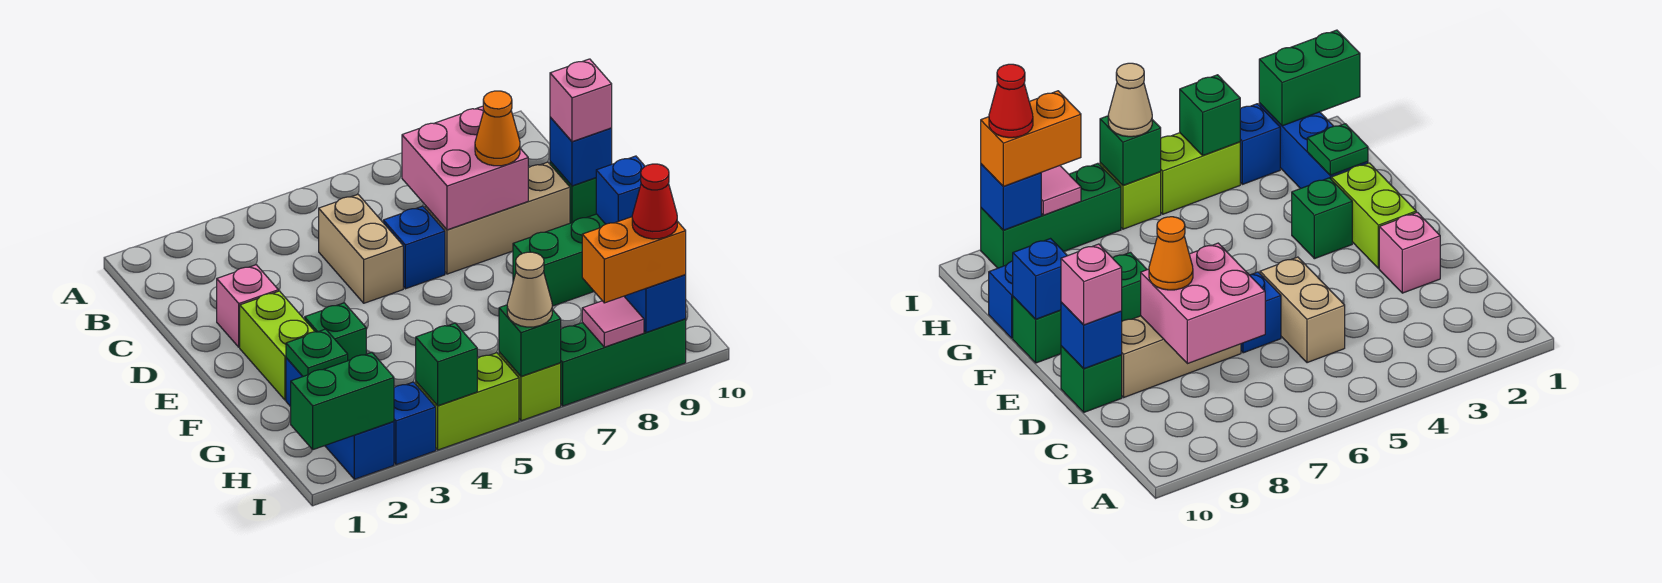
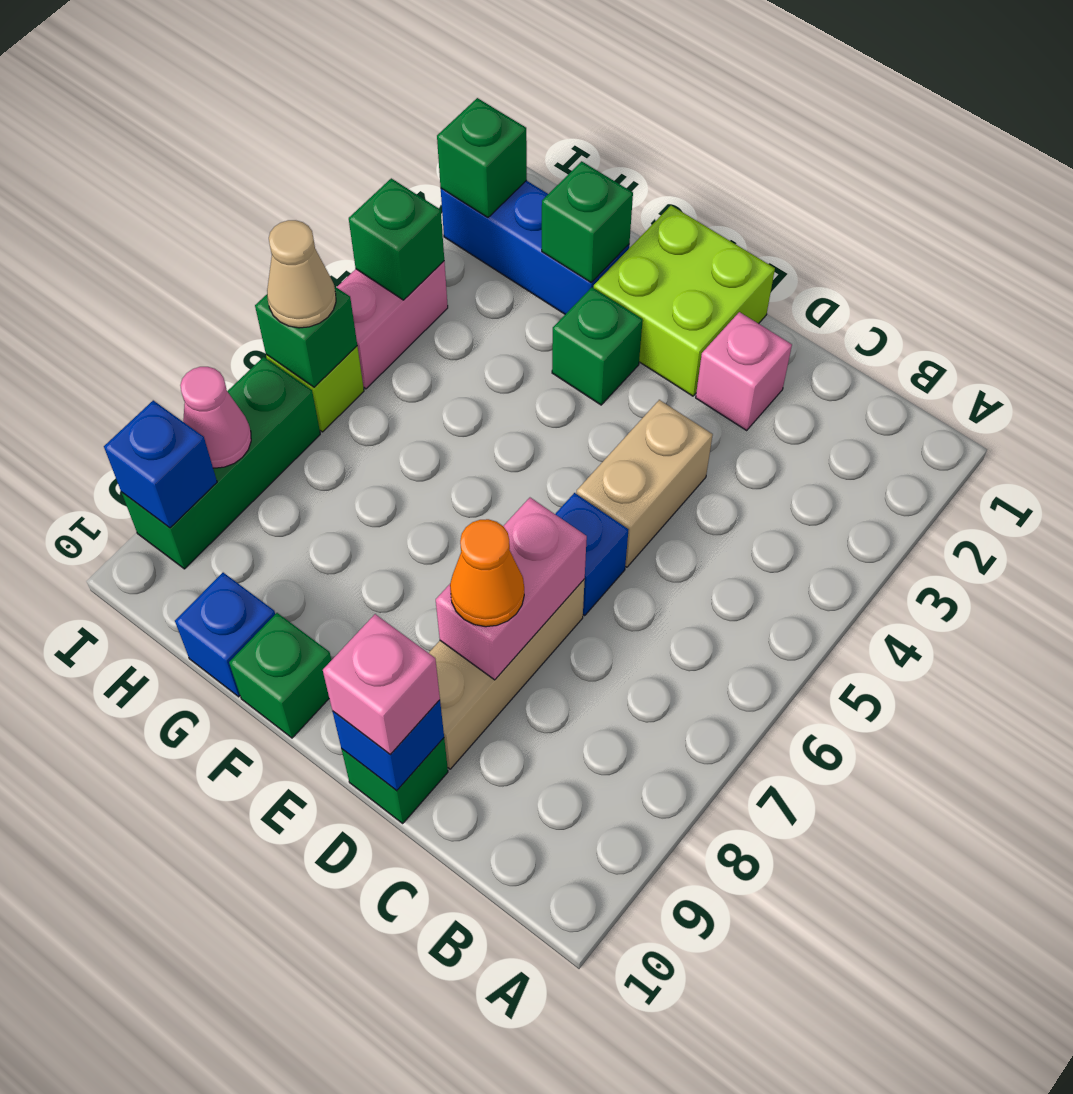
tan brick C5:D5 level 1 -> tan brick D4:D5 level 1
pink brick C7:D8 level 2 -> pink brick D7:D8 level 2
lime brick E2:F2 level 1 -> lime brick E1:F2 level 1
green brick F8:F10 level 1 -> green brick F10 level 1
blue brick F10 level 2 -> none
green plate G2 level 2 -> green brick G2 level 2
green brick I1:I2 level 2 -> green brick I2 level 2
blue brick I3 level 1 -> none
lime brick I4:I5 level 1 -> pink brick I4:I5 level 1
pink tile I8 level 2 -> pink cone I8 level 2
orange brick I8:I9 level 3 -> none
red cone I9 level 4 -> none

